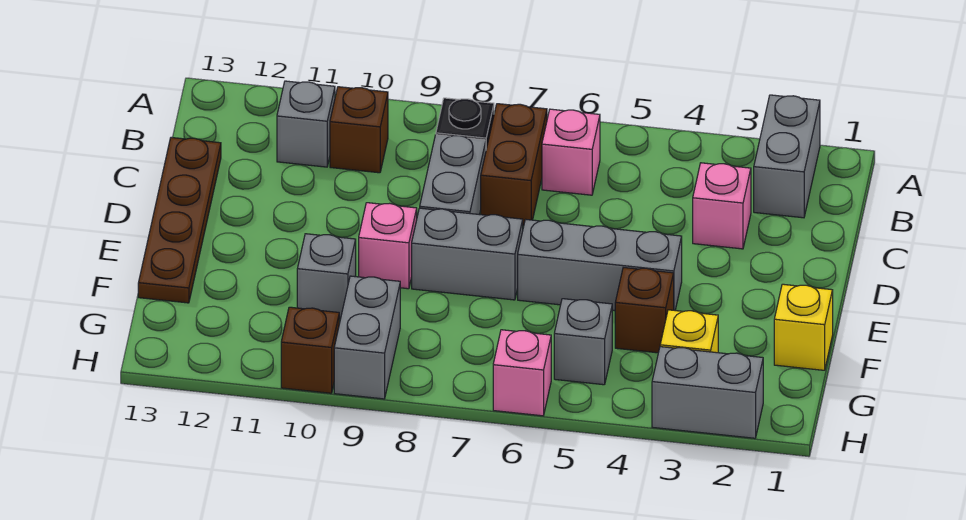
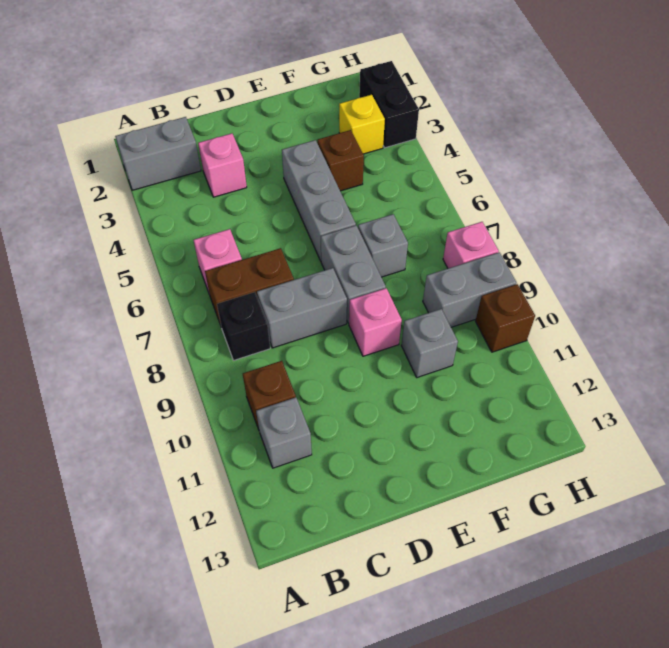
brown plate C13:F13 level 1 -> none
yellow brick F1 level 1 -> none
grey brick G5 level 1 -> grey brick F7 level 1
grey brick H2:H3 level 1 -> black brick H2:H3 level 1
pink brick H6 level 1 -> pink brick H8 level 1

